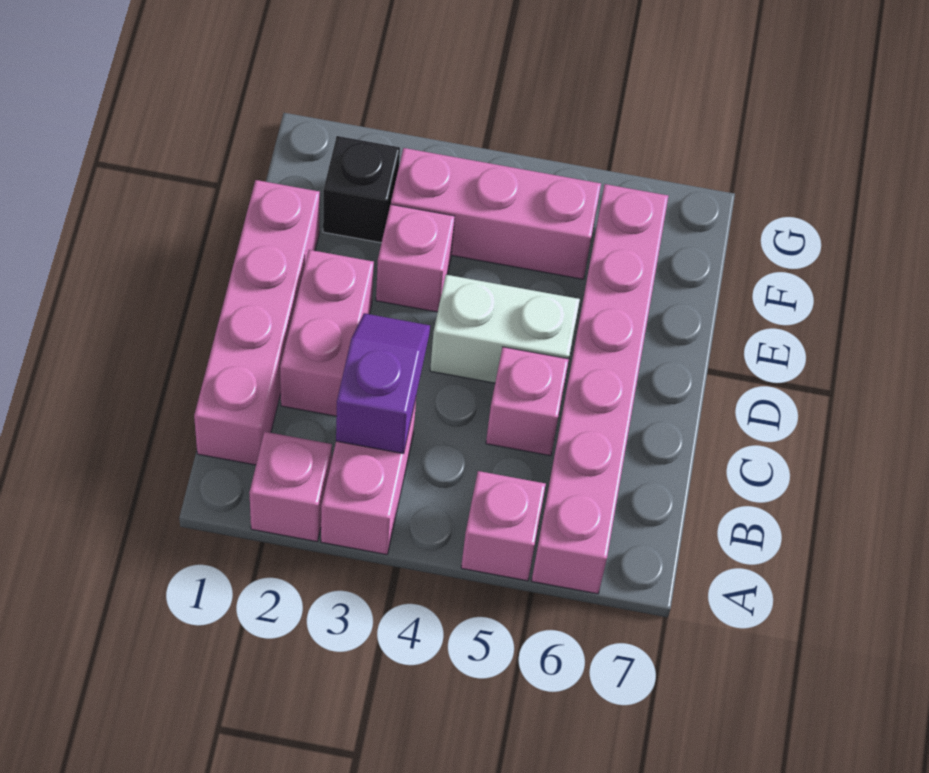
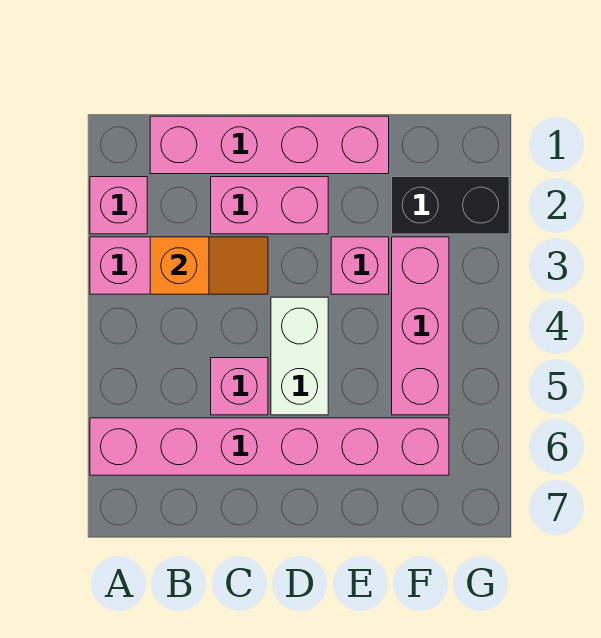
pink brick A5 level 1 -> none
purple slope B3:C3 level 2 top B -> orange slope B3:C3 level 2 top B
black brick F2 level 1 -> black brick F2:G2 level 1

